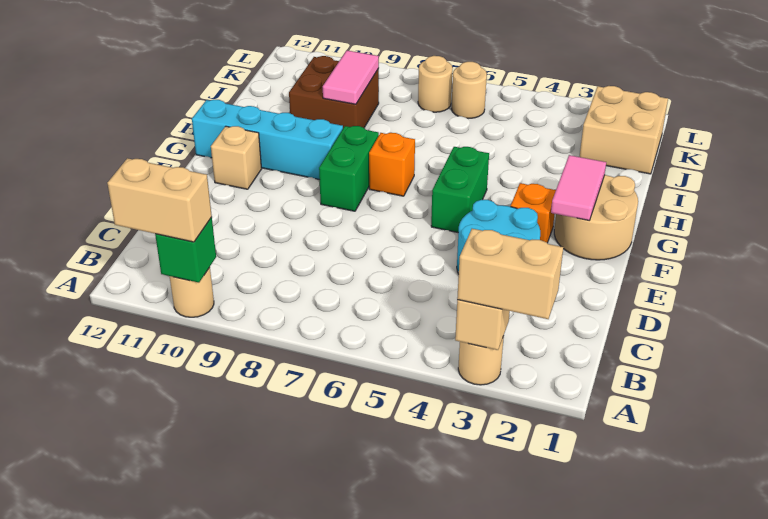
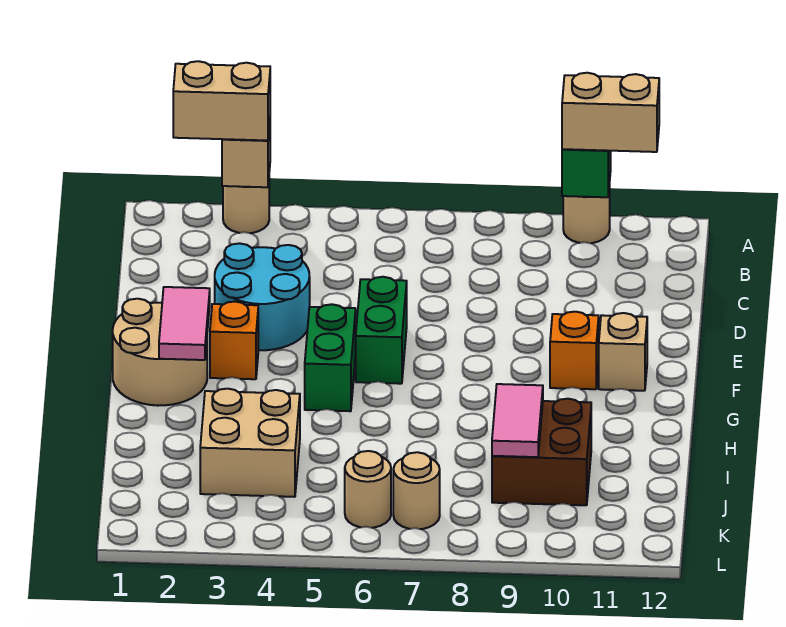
green brick F8:G8 level 1 -> green brick E6:F6 level 1
orange brick G7 level 1 -> orange brick F10 level 1
cyan brick G9:G12 level 1 -> none
tan brick J1:K2 level 1 -> tan brick I3:J4 level 1

